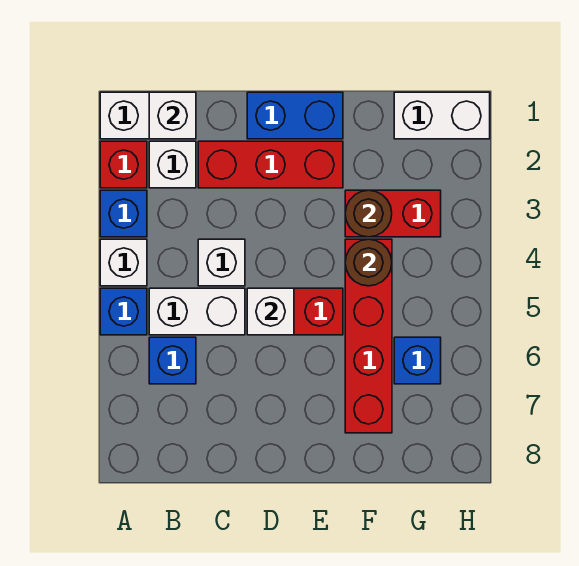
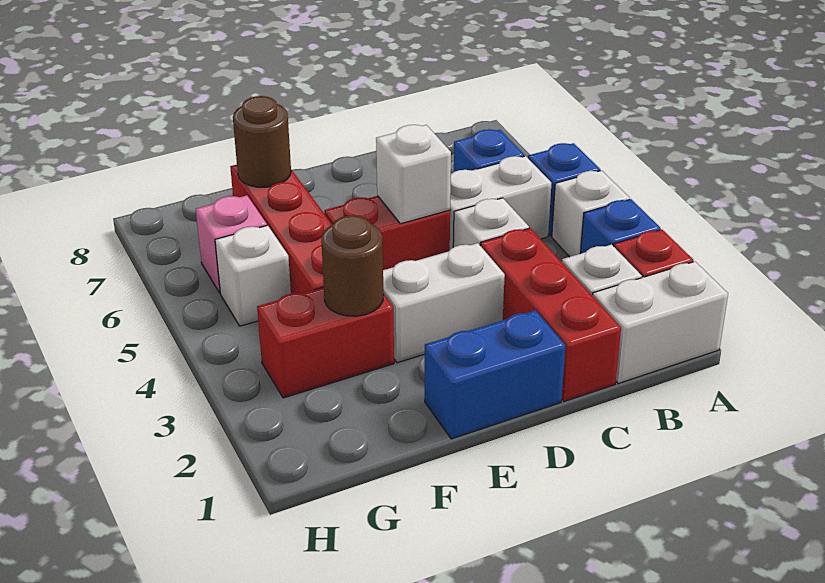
white brick B1 level 2 -> white brick G5 level 1
red brick C2:E2 level 1 -> red brick C1:C3 level 1
brown round brick F4 level 2 -> brown round brick F7 level 2
white brick G1:H1 level 1 -> white brick D3:E3 level 1
blue brick G6 level 1 -> pink brick G6 level 1

